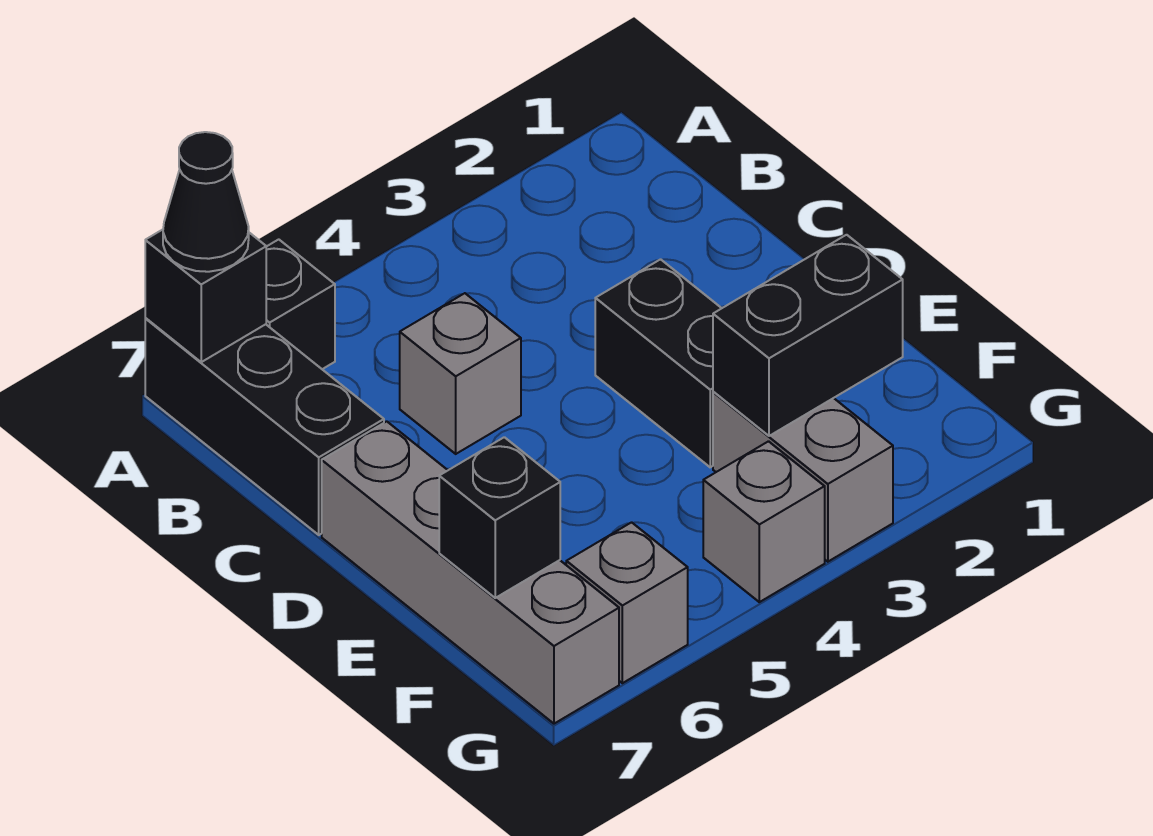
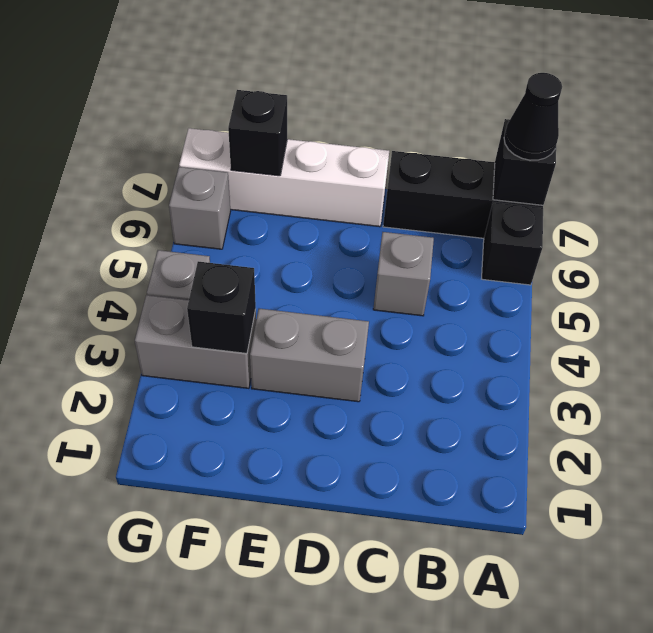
black brick D3:E3 level 1 -> grey brick D3:E3 level 1
grey brick D7:G7 level 1 -> white brick D7:G7 level 1
black brick F2:F3 level 2 -> black brick F3 level 2

